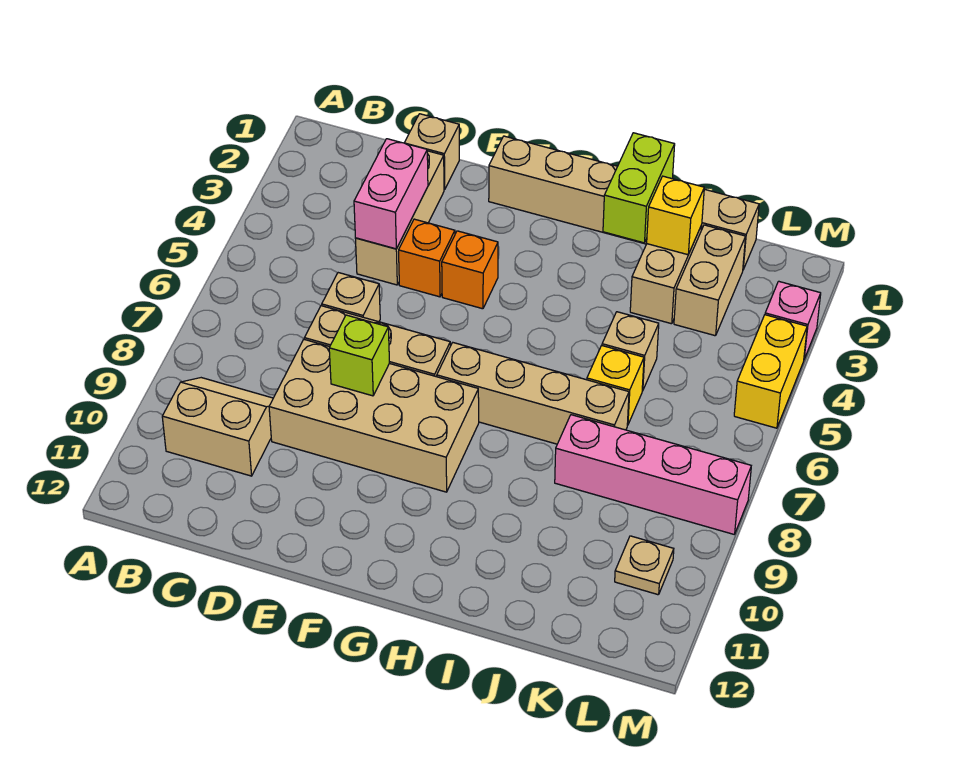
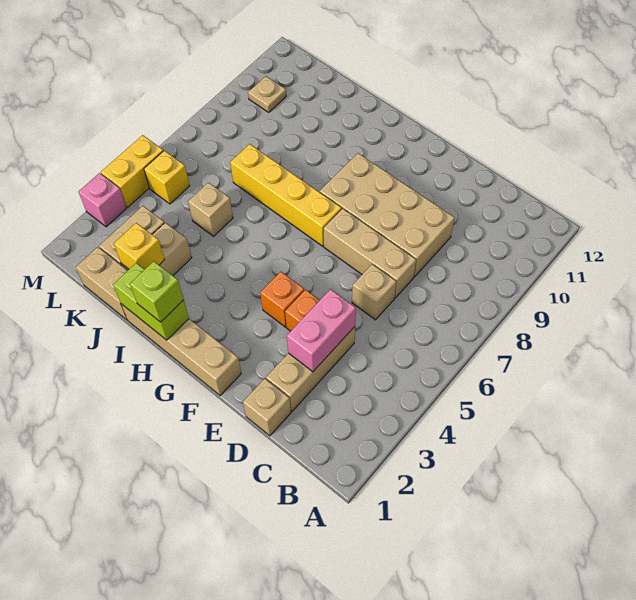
tan slope B9:C10 level 1 top 10 -> none
lime brick E8 level 2 -> lime brick H1 level 3
tan brick G7:J7 level 1 -> yellow brick G7:J7 level 1
lime brick I1:I2 level 2 -> lime brick H1:I1 level 2
yellow brick J6 level 1 -> yellow brick L5 level 1
pink brick J8:M8 level 1 -> none

